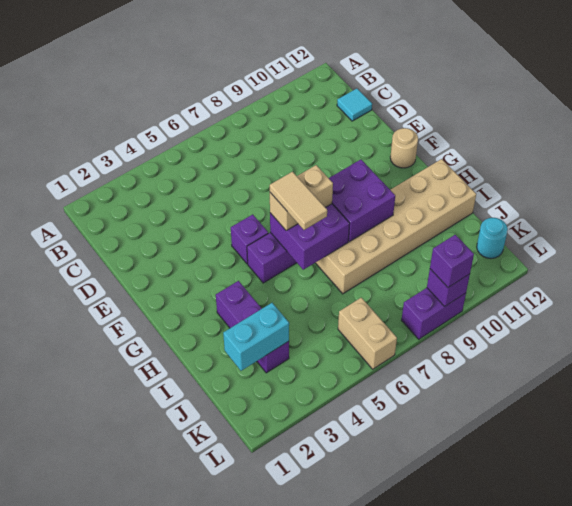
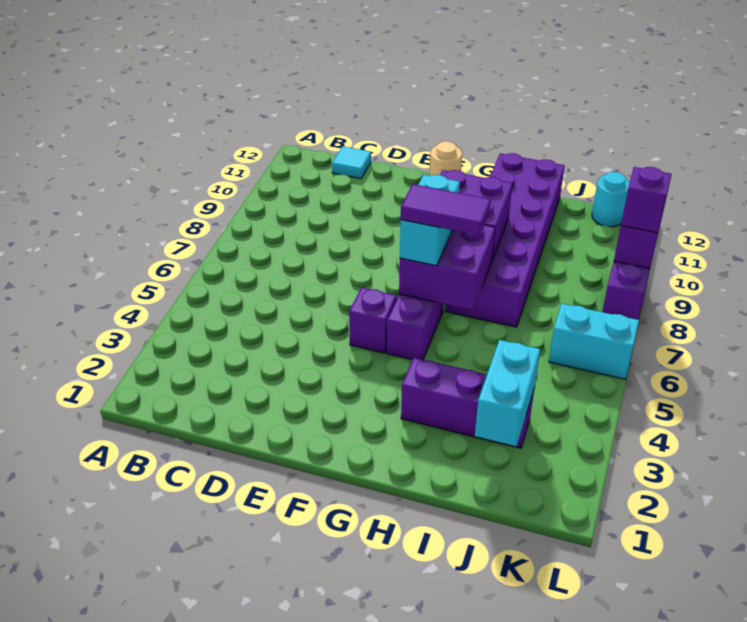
tan brick G6:G7 level 3 -> cyan brick G6:G7 level 3
tan tile G6:H6 level 4 -> purple tile G6:H6 level 4
tan brick H7:I12 level 1 -> purple brick H7:I12 level 1
tan brick K6:L6 level 1 -> cyan brick K6:L6 level 1

